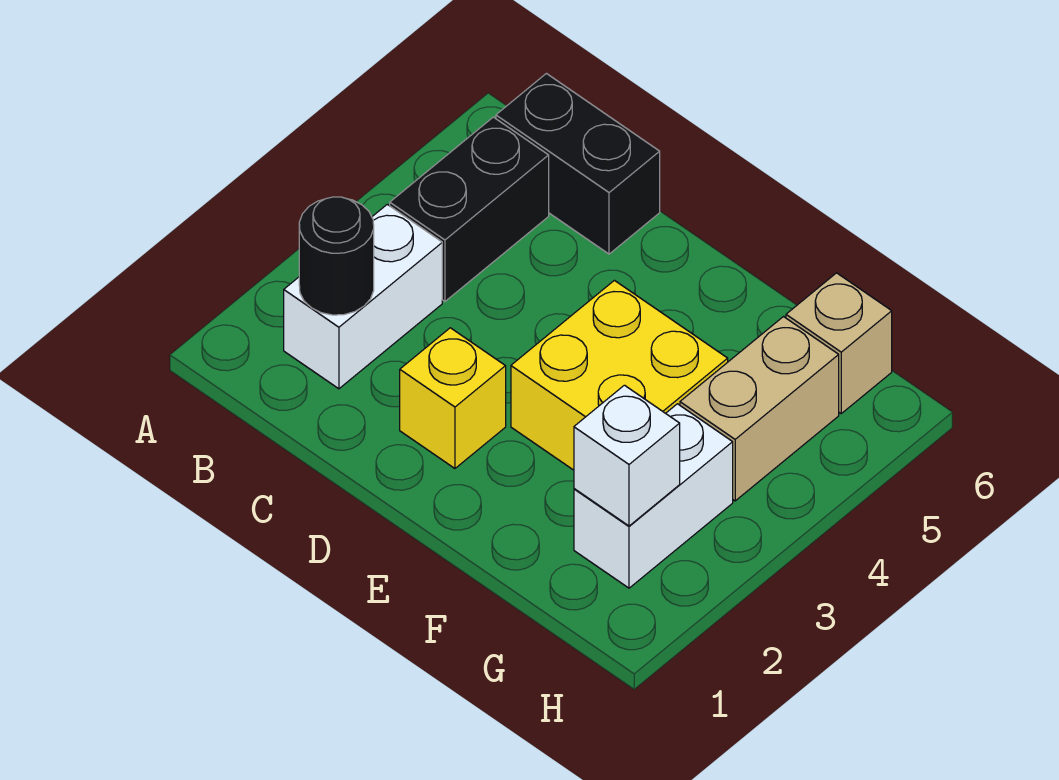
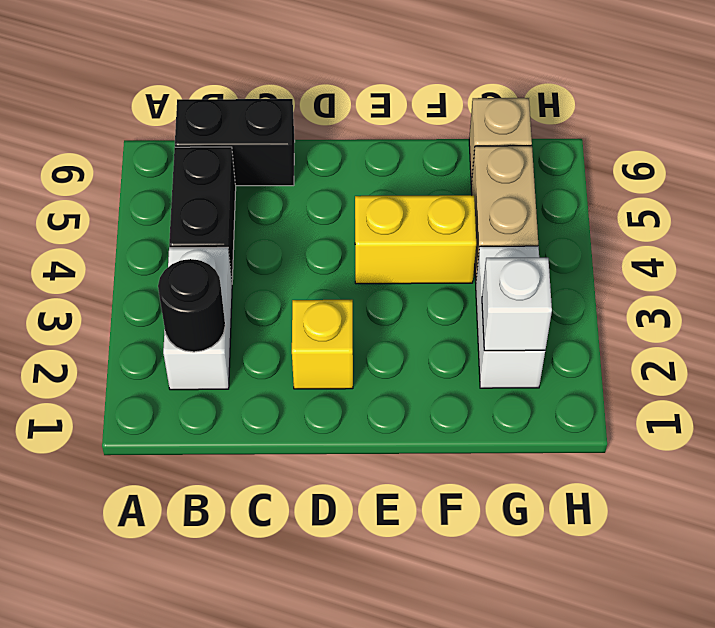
yellow brick E3:F4 level 1 -> yellow brick E4:F4 level 1

